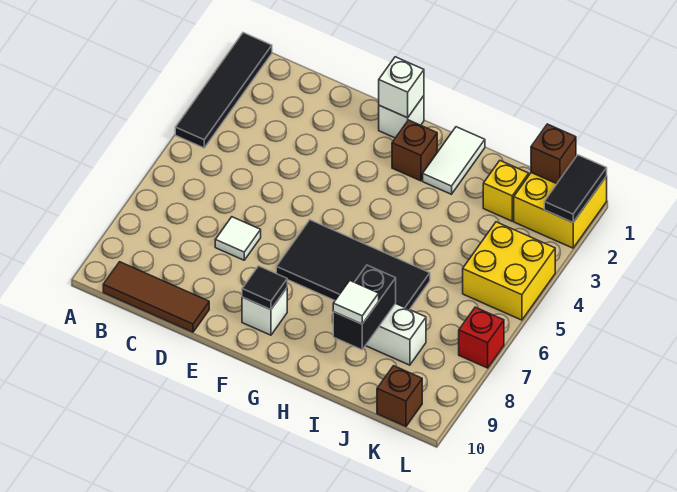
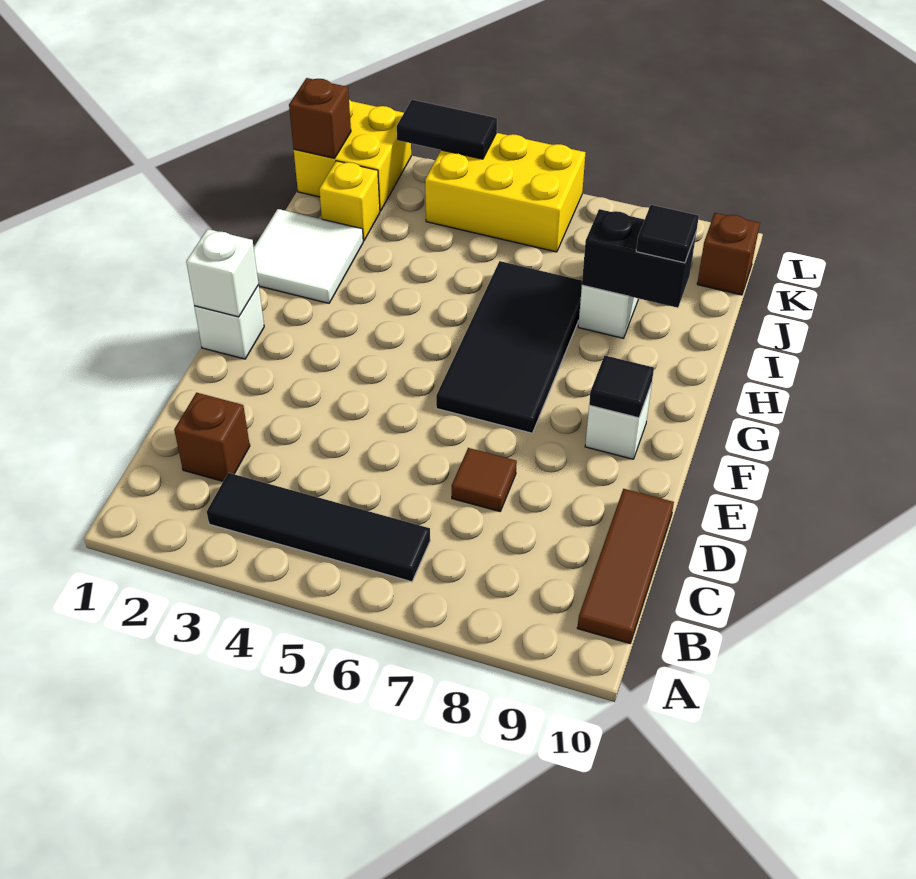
black tile A1:A4 level 1 -> black tile B3:B6 level 1
white tile D7 level 1 -> brown tile D7 level 1
brown brick G2 level 1 -> brown brick C2 level 1
white tile H1:H2 level 1 -> white tile H1:I2 level 1
white tile I9 level 3 -> black tile I9 level 3
yellow brick K4:L5 level 1 -> yellow brick K4:L6 level 1
black tile L1:L2 level 2 -> black tile L3:L4 level 2
red brick L7 level 1 -> none

